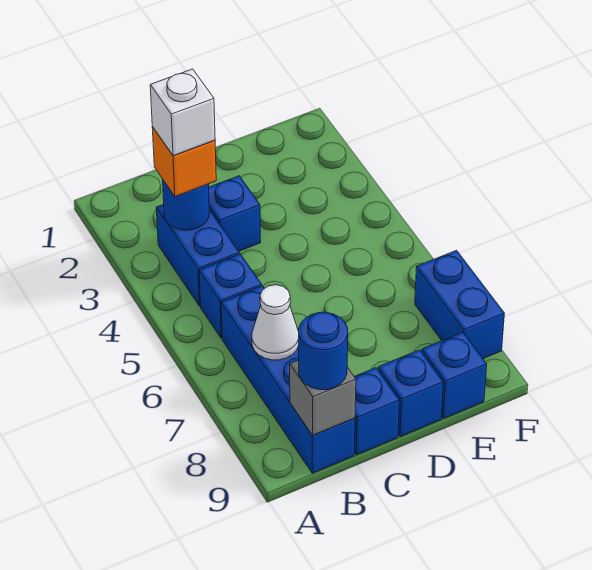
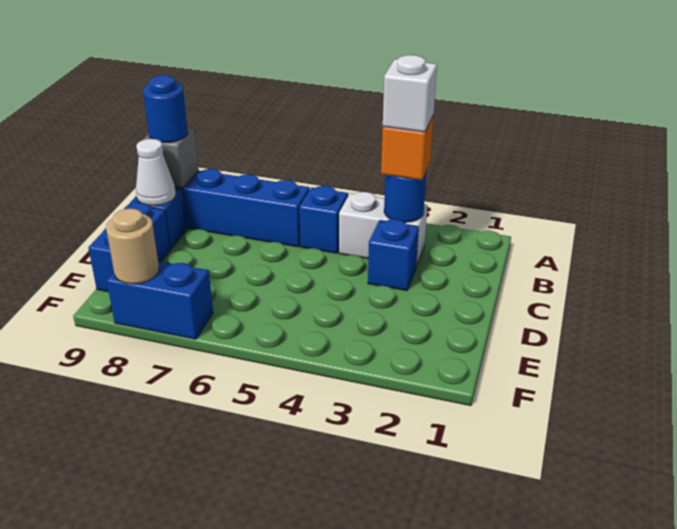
blue brick B3:B4 level 1 -> white brick B3:B4 level 1
white cone B7 level 2 -> white cone C9 level 2
none -> tan round brick F8 level 2

